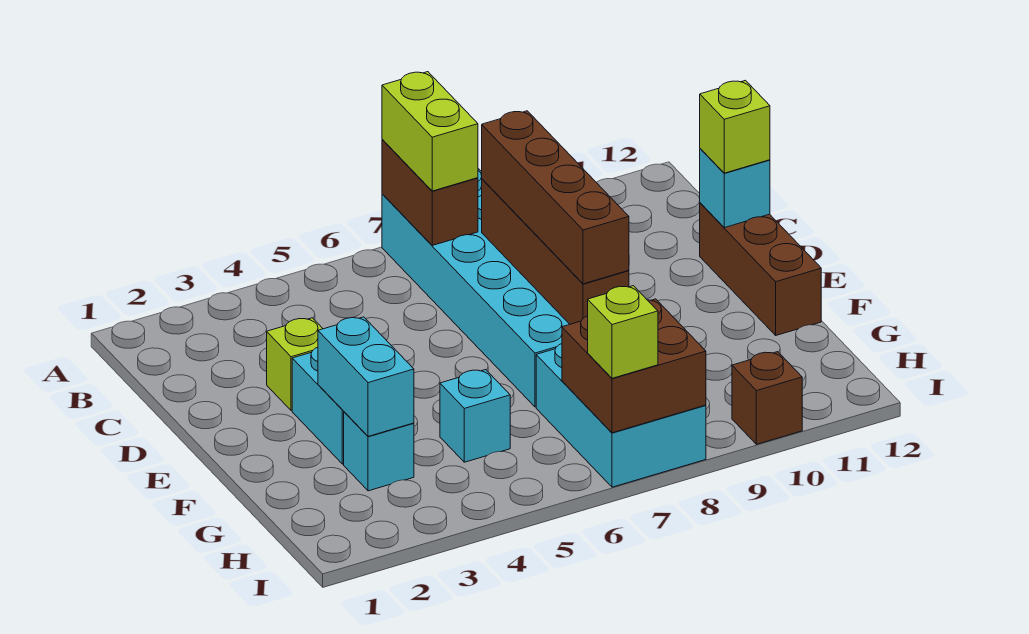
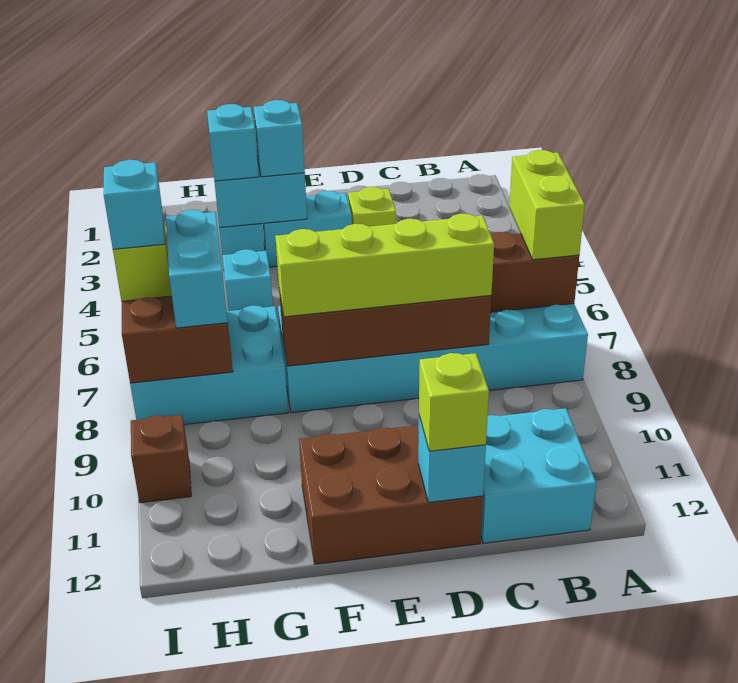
lime brick A7:B7 level 3 -> lime brick A6:A7 level 3
none -> cyan brick B11:C12 level 1
brown brick C8:F8 level 3 -> lime brick C8:F8 level 3
brown brick D12:F12 level 1 -> brown brick D11:F12 level 1
none -> cyan brick F3 level 3
none -> cyan brick G3 level 3
none -> cyan brick H7:H8 level 3
none -> cyan brick I7 level 4

